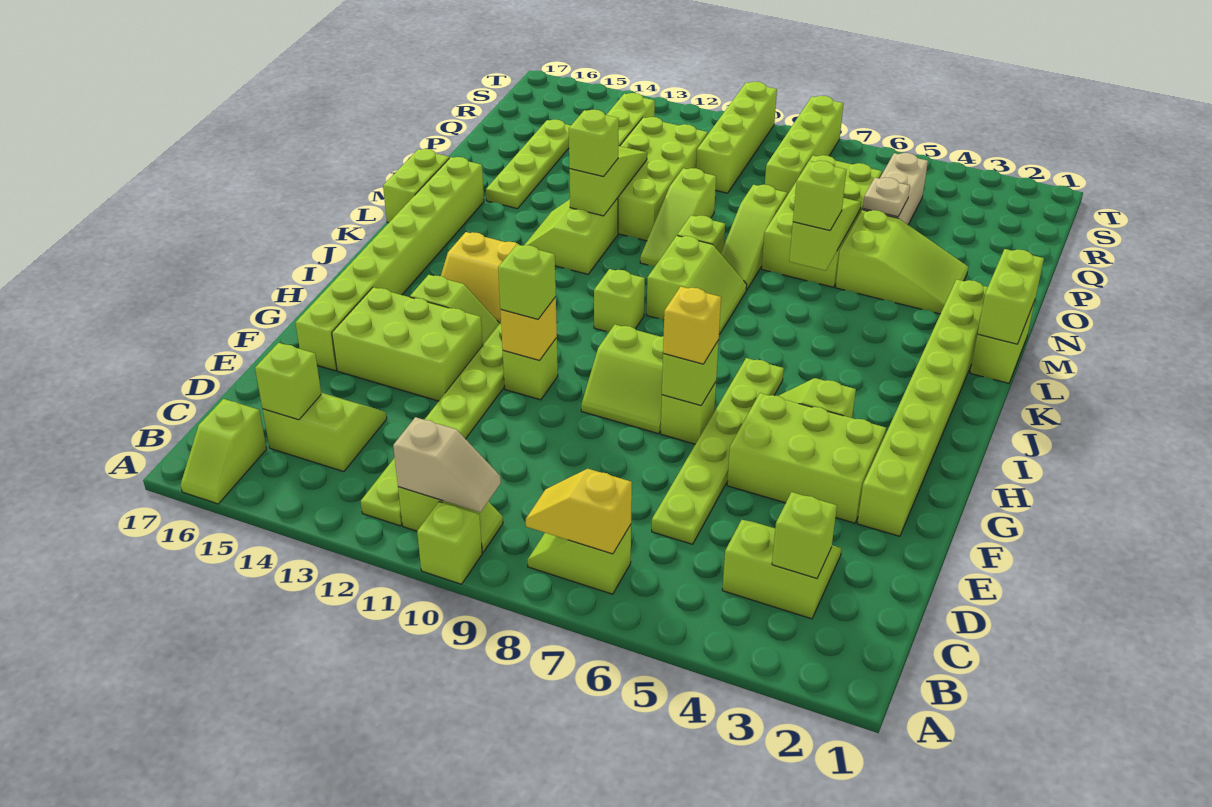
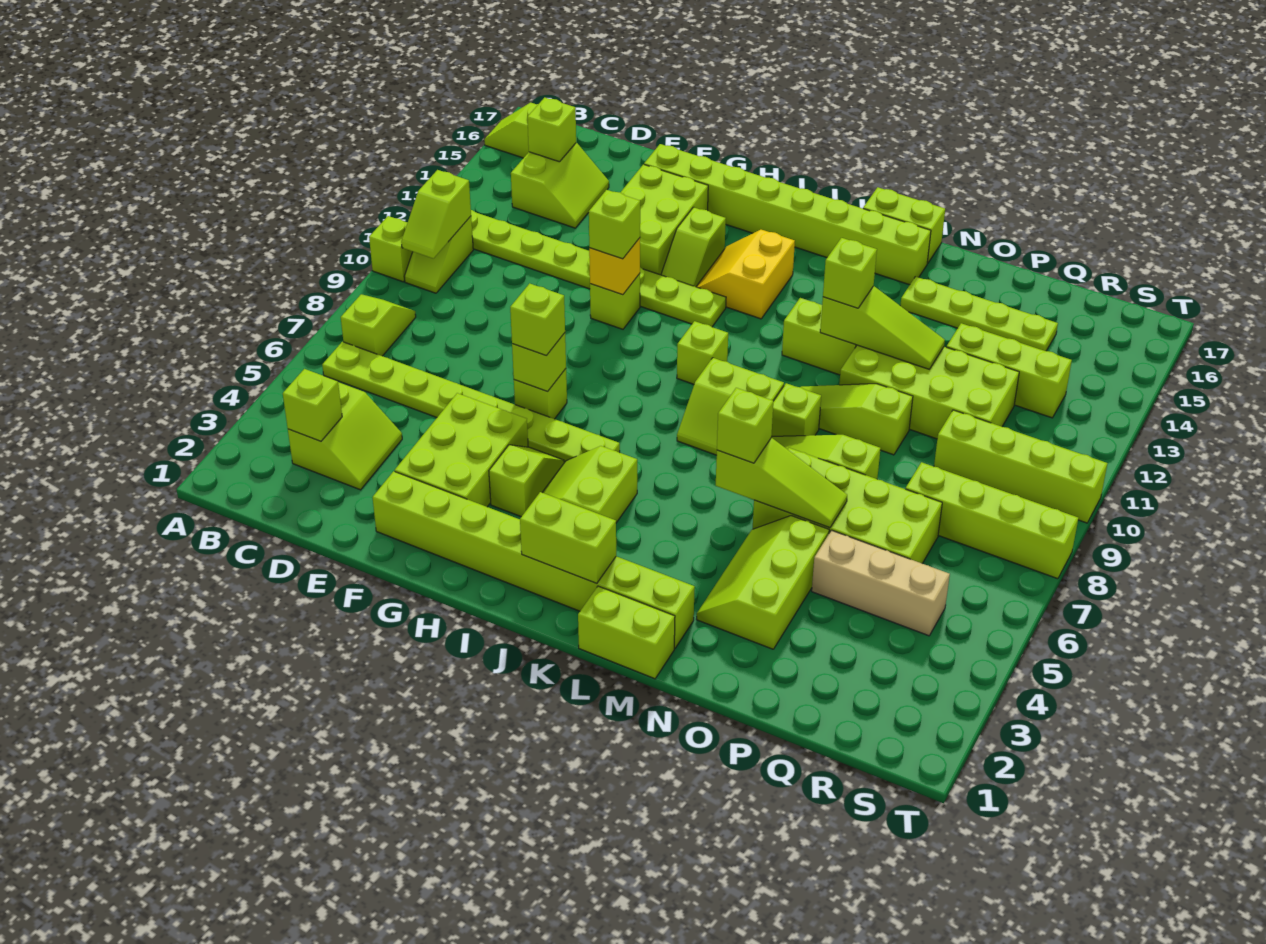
yellow slope B7:B8 level 2 top 7 -> none
tan slope B10:B11 level 2 top 11 -> lime slope B10:B11 level 2 top 11
lime plate D6:I6 level 1 -> lime plate B6:I6 level 1
yellow brick G7 level 3 -> lime brick G7 level 3
lime slope G8:H9 level 1 top H -> lime slope I4:J5 level 1 top J
lime brick L1:M1 level 2 -> lime brick J2:K2 level 2
lime slope N3:O5 level 1 top 5 -> lime slope N3:O5 level 1 top O
tan plate P5 level 2 -> none

